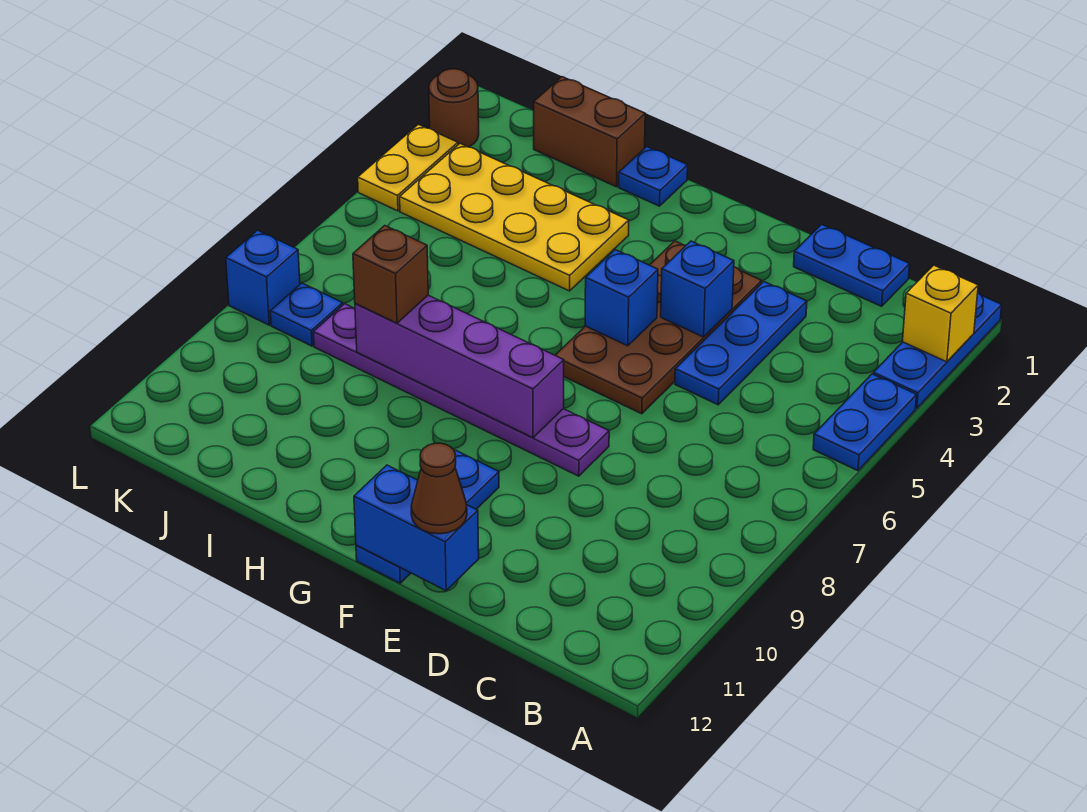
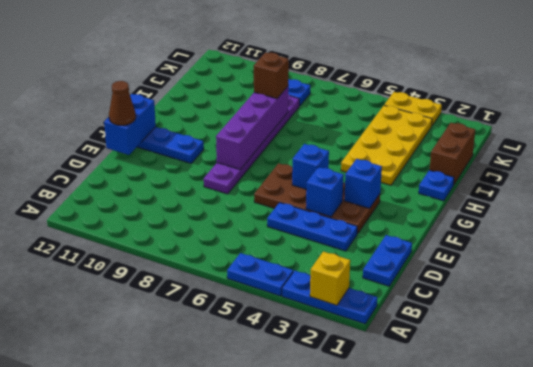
brown round brick L2 level 1 -> none
blue brick L8 level 1 -> blue brick F3 level 2

